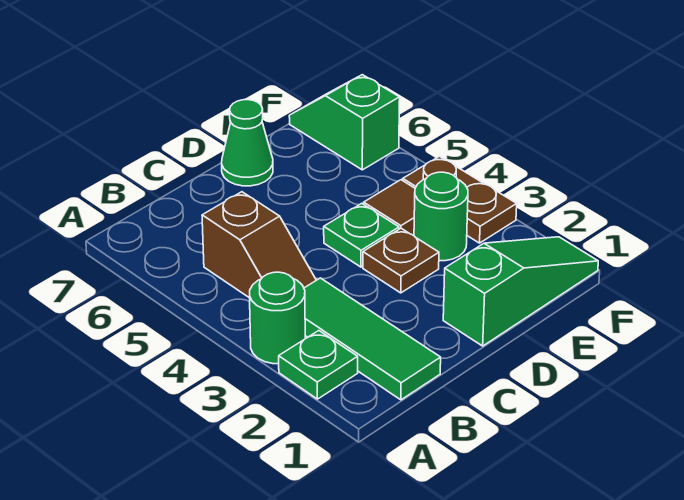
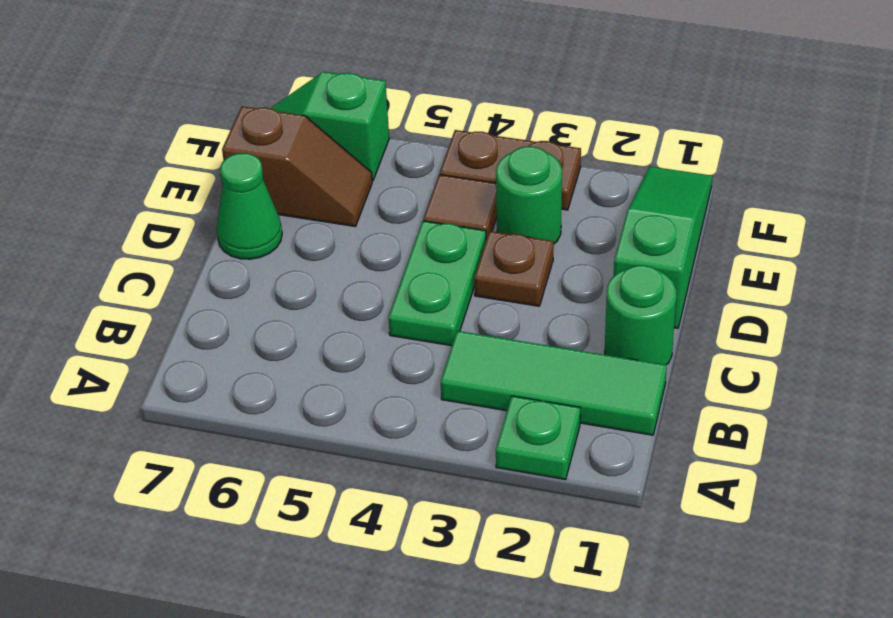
green round brick A3 level 1 -> green round brick C1 level 1
brown slope B4:B5 level 1 top 5 -> brown slope E6:E7 level 1 top 7
green plate D4 level 1 -> green plate C4:D4 level 1

